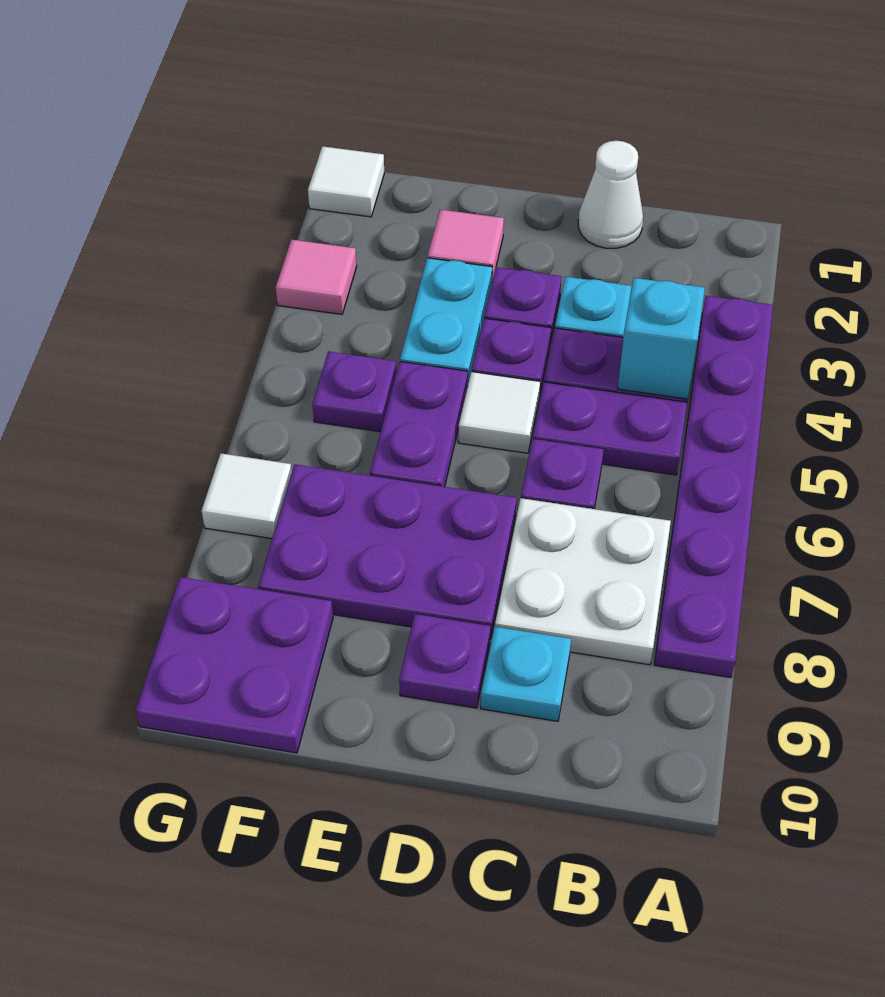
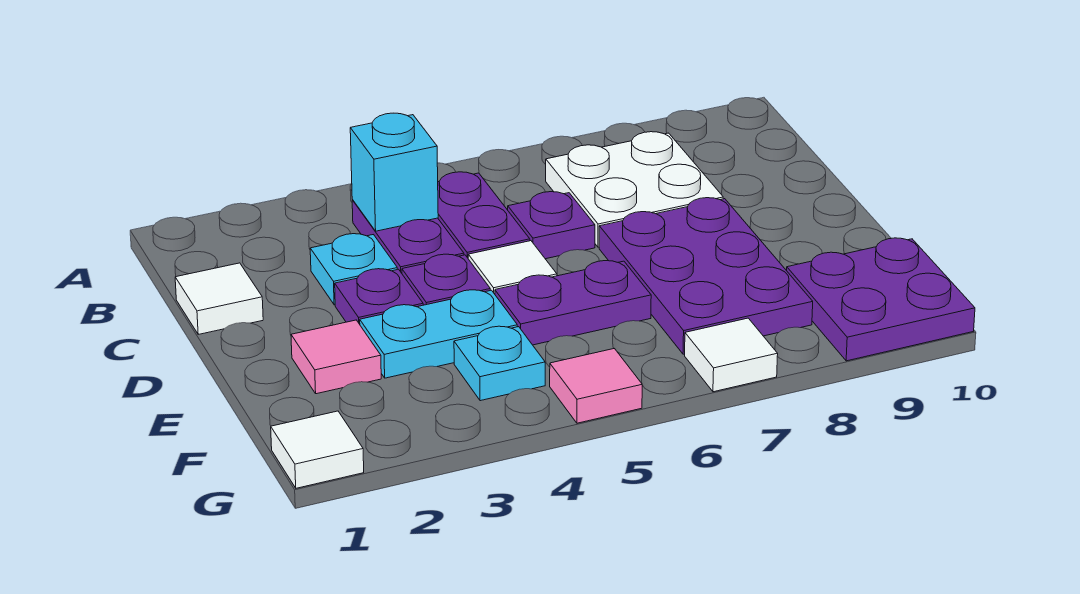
purple plate A3:A8 level 1 -> none
white cone C1 level 1 -> white tile C1 level 1
cyan plate C9 level 1 -> cyan plate F4 level 1
purple plate D9 level 1 -> none
purple plate F5 level 1 -> none
pink tile G3 level 1 -> pink tile G5 level 1

